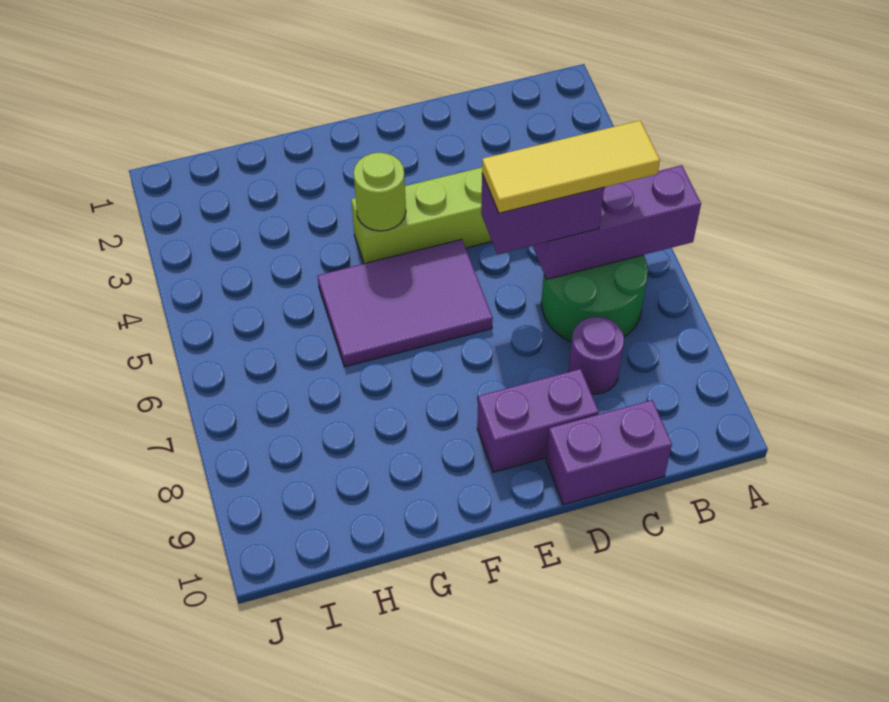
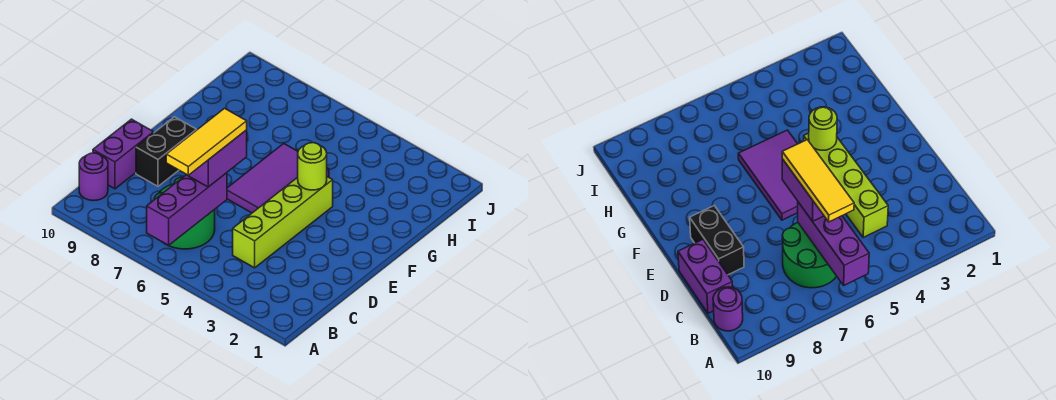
purple round brick C8 level 1 -> purple round brick B10 level 1
purple brick D9:E9 level 1 -> black brick D9:E9 level 1

